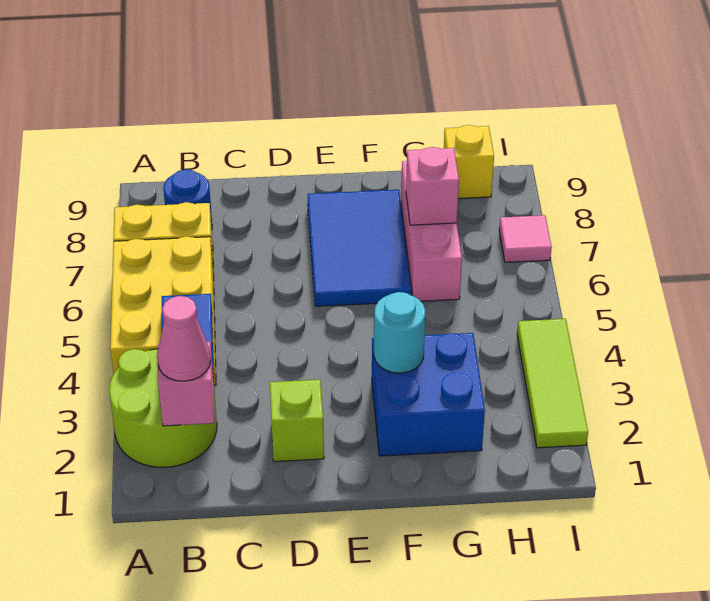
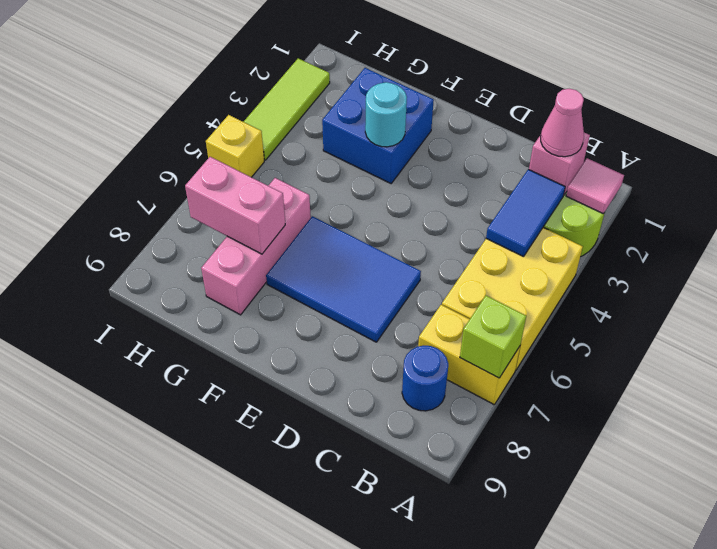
lime brick D2 level 1 -> lime brick A7 level 2
blue tile E6:F8 level 1 -> blue tile D6:F7 level 1
pink brick G7 level 2 -> pink brick G7:H7 level 2
yellow brick H9 level 1 -> yellow brick I5 level 1
pink tile I7 level 1 -> pink tile A2 level 2

